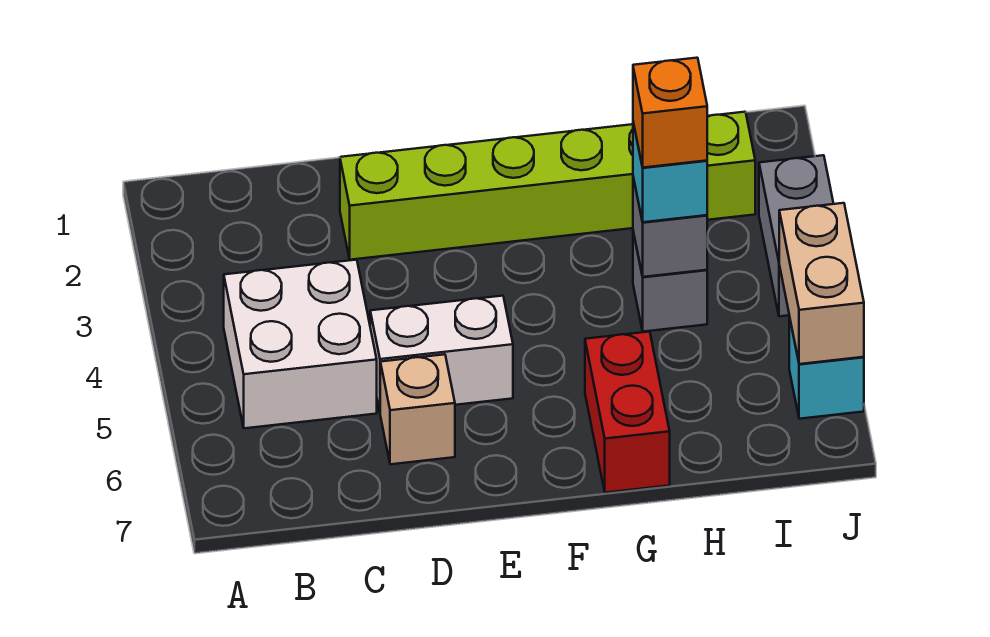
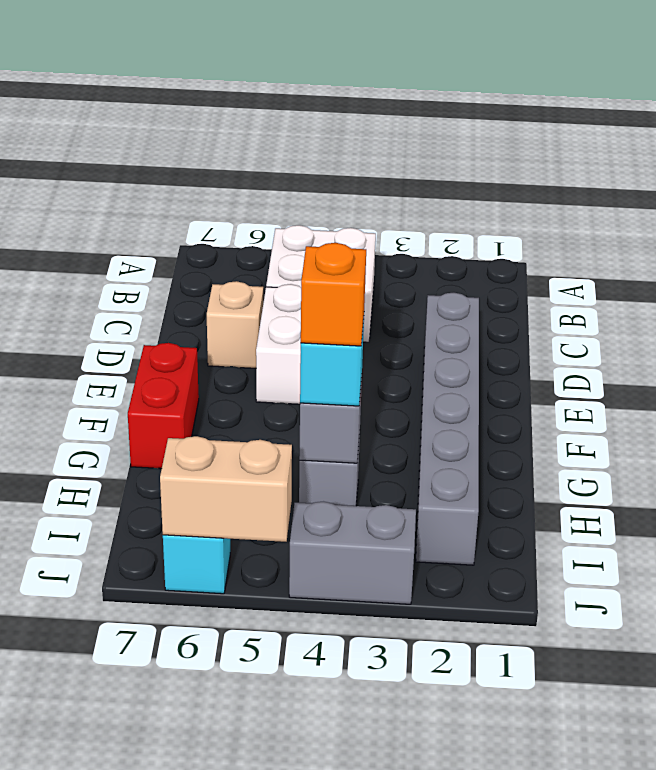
lime brick D2:I2 level 1 -> grey brick D2:I2 level 1
red brick G6:G7 level 1 -> red brick F7:G7 level 1

